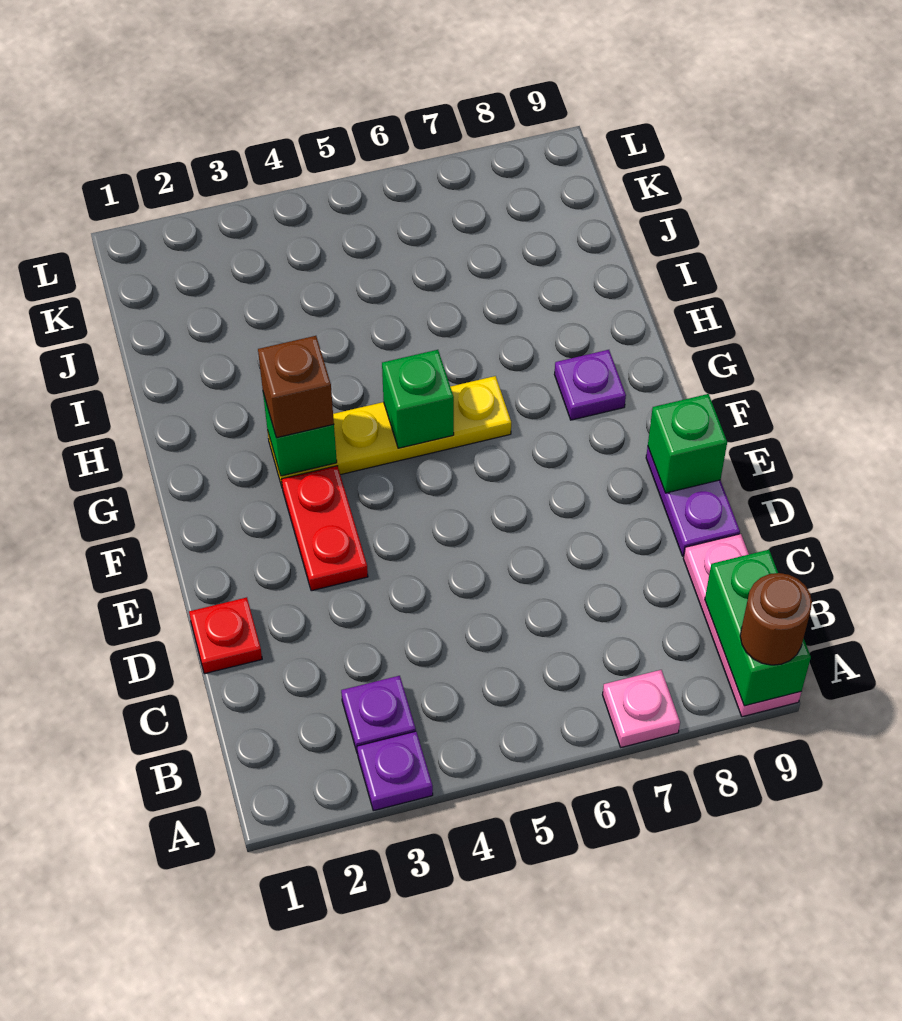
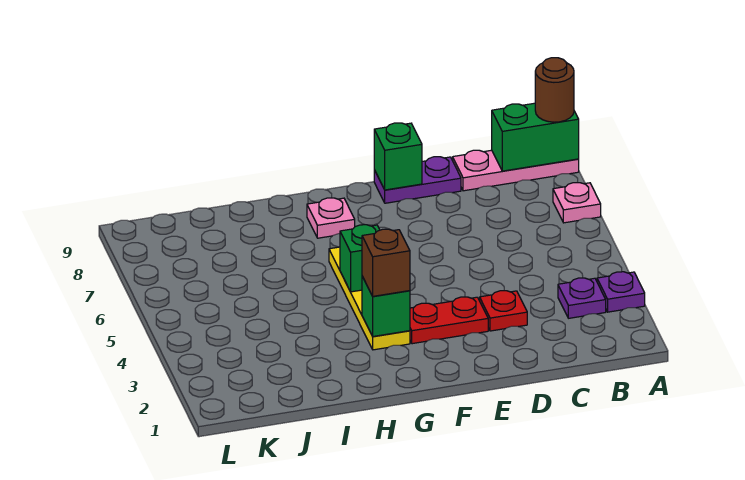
red plate D1 level 1 -> red plate D3 level 1
purple plate G8 level 1 -> pink plate G8 level 1

